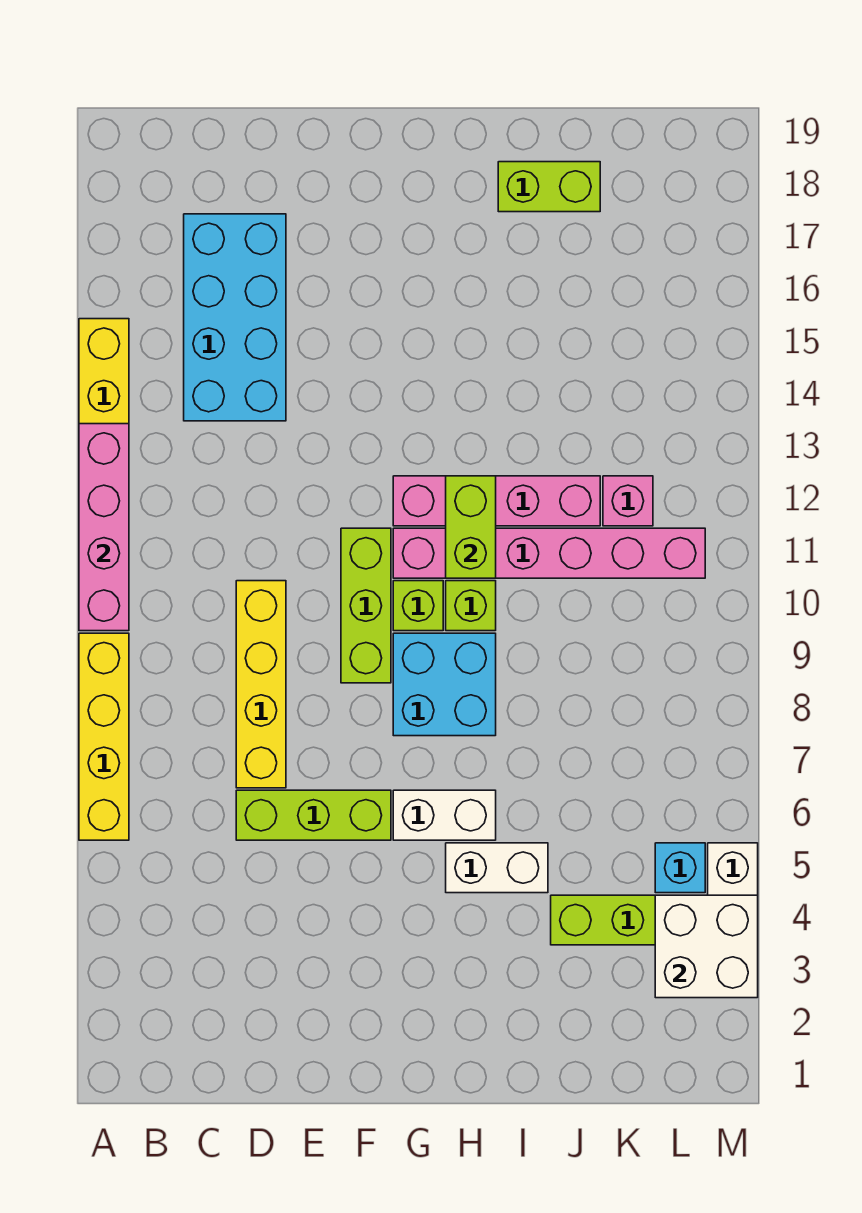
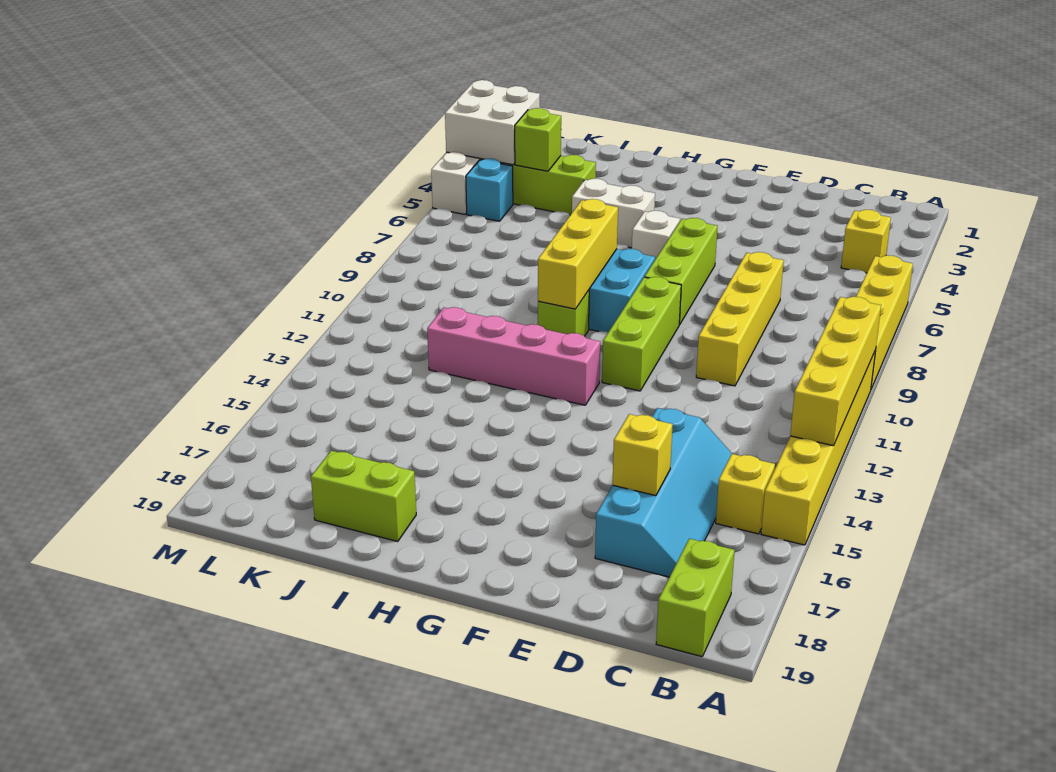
pink brick A10:A13 level 2 -> yellow brick A10:A13 level 2
none -> yellow brick B4 level 1
none -> yellow brick B15 level 1
cyan brick C14:D17 level 1 -> cyan slope C14:D17 level 1 top D
lime brick D6:F6 level 1 -> lime brick F6:F8 level 1
none -> yellow brick D16 level 2
white brick G6:H6 level 1 -> white brick G6 level 1
lime brick G10 level 1 -> lime brick K4 level 2
pink brick G11:L11 level 1 -> none
none -> yellow brick H8:H10 level 2
lime brick H11:H12 level 2 -> lime brick B18:B19 level 1
pink brick K12 level 1 -> none

